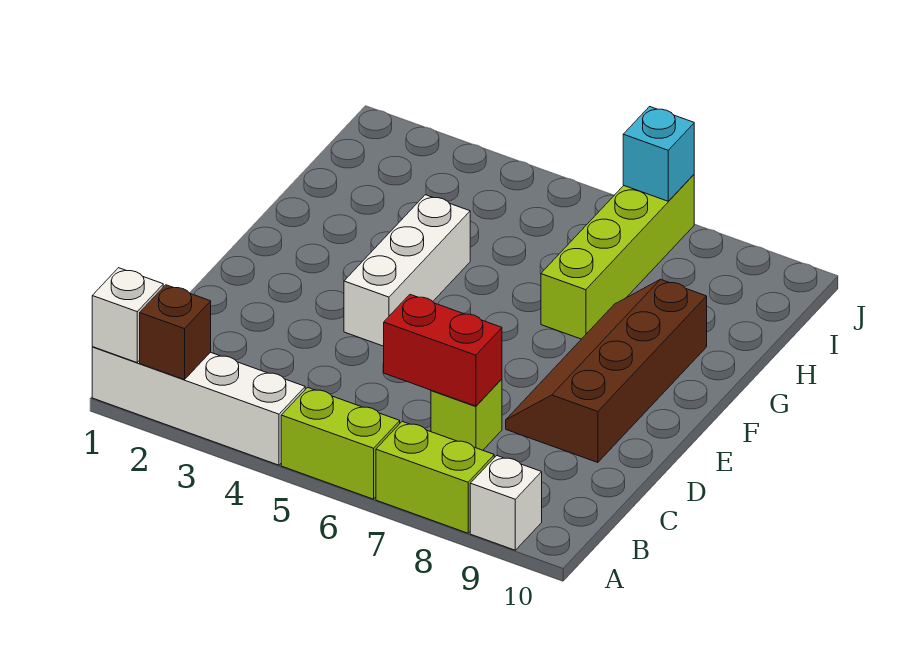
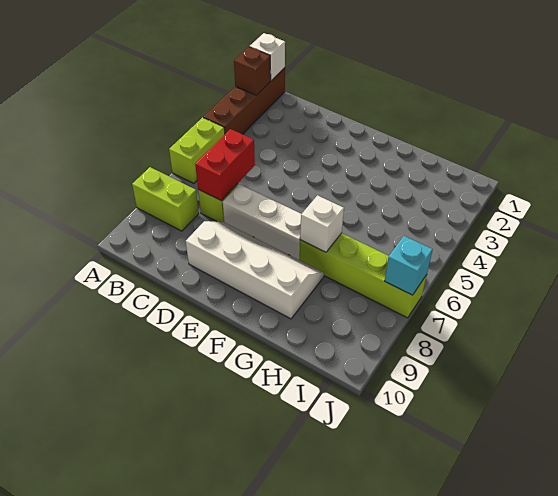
white brick A1:A4 level 1 -> brown brick A1:A4 level 1
lime brick A7:A8 level 1 -> lime brick A8:B8 level 1
white brick A9 level 1 -> white brick G7 level 2
brown slope D8:G9 level 1 top 9 -> white slope D8:G9 level 1 top 9
white brick E4:G4 level 1 -> white brick D7:F7 level 1

